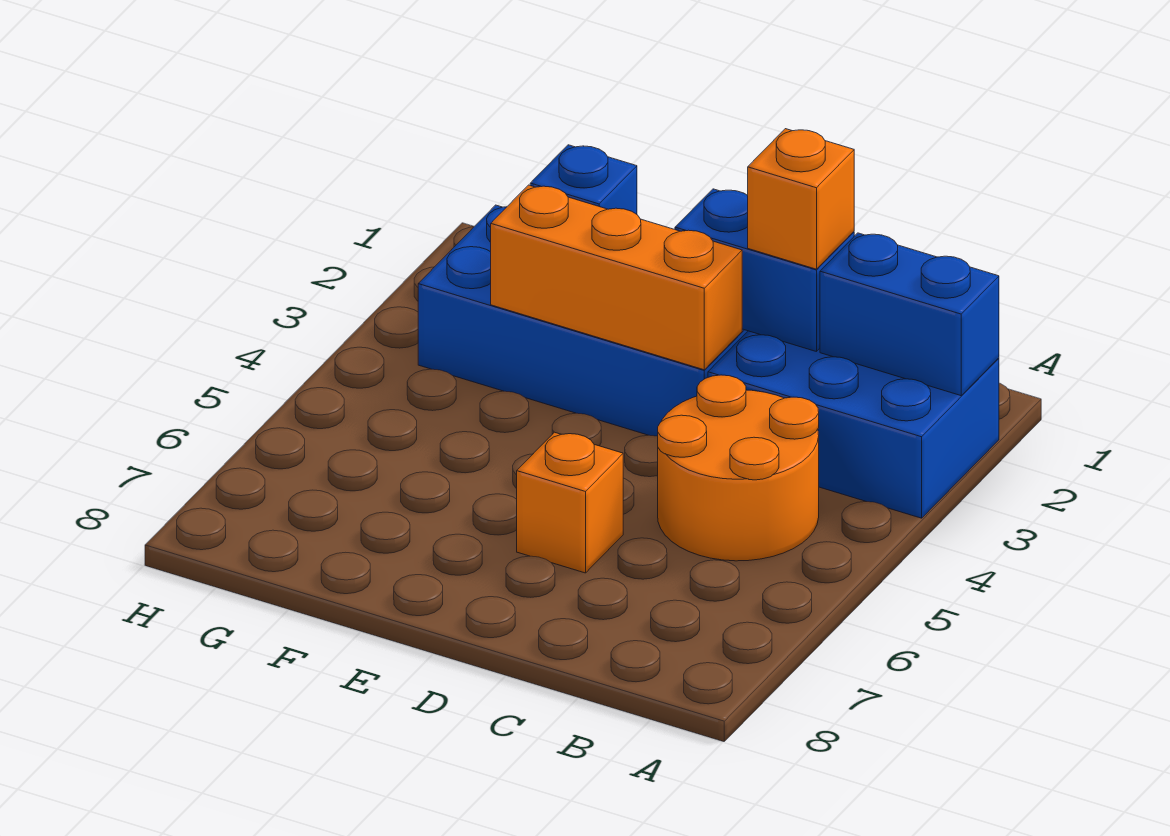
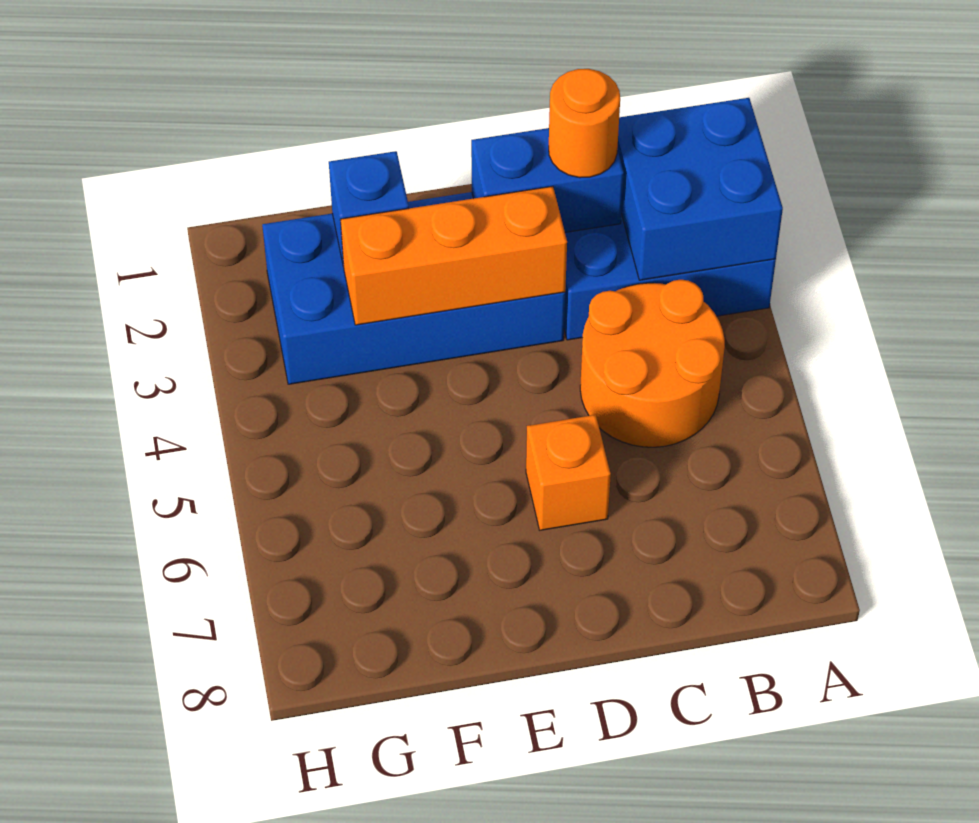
blue brick A2:B2 level 2 -> blue brick A2:B3 level 2
orange brick C2 level 3 -> orange round brick C2 level 3

